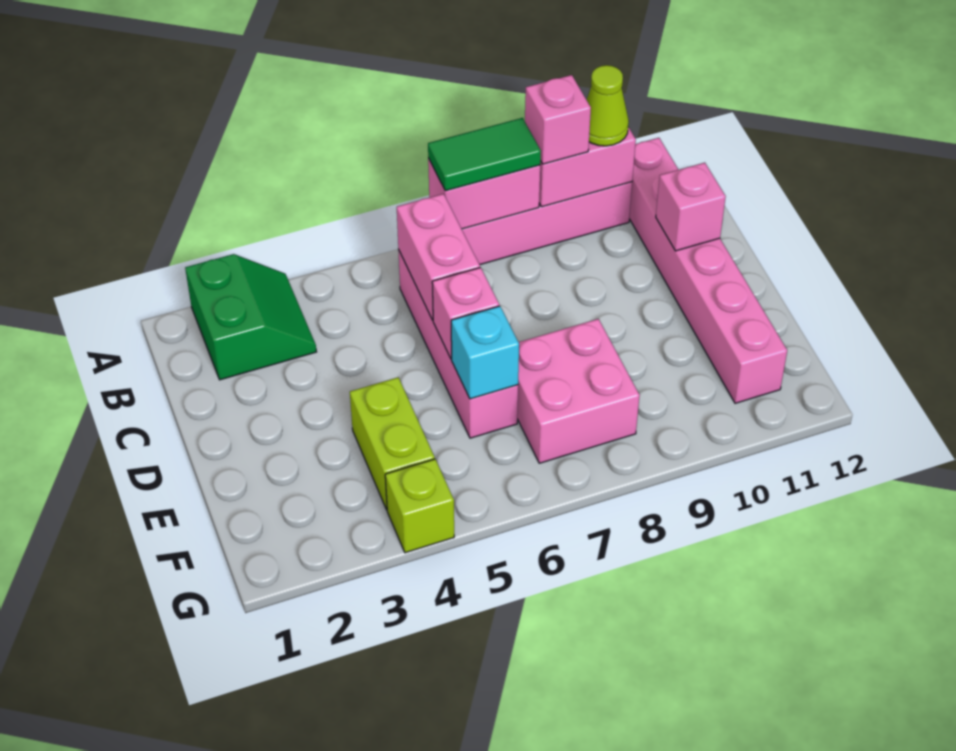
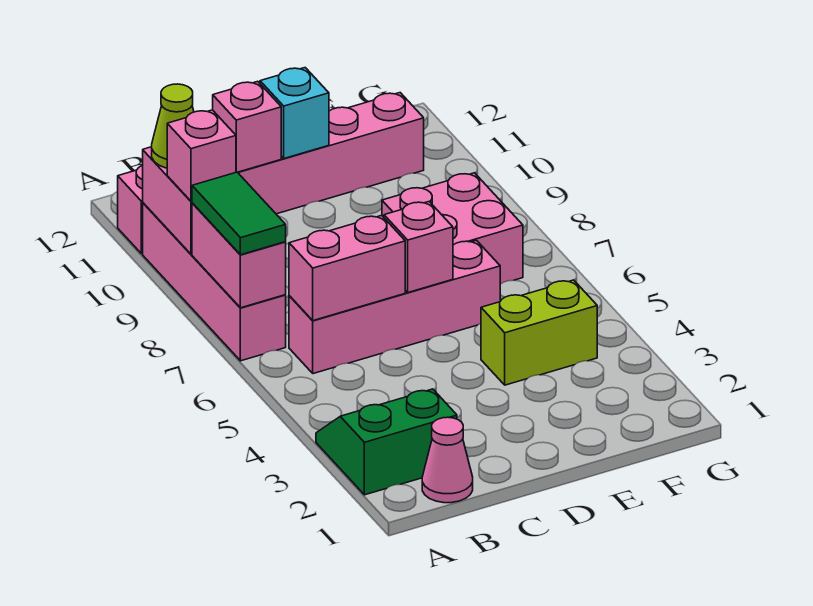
none -> pink cone B1 level 1
cyan brick E6 level 2 -> cyan brick D11 level 2
lime brick G4 level 1 -> none

